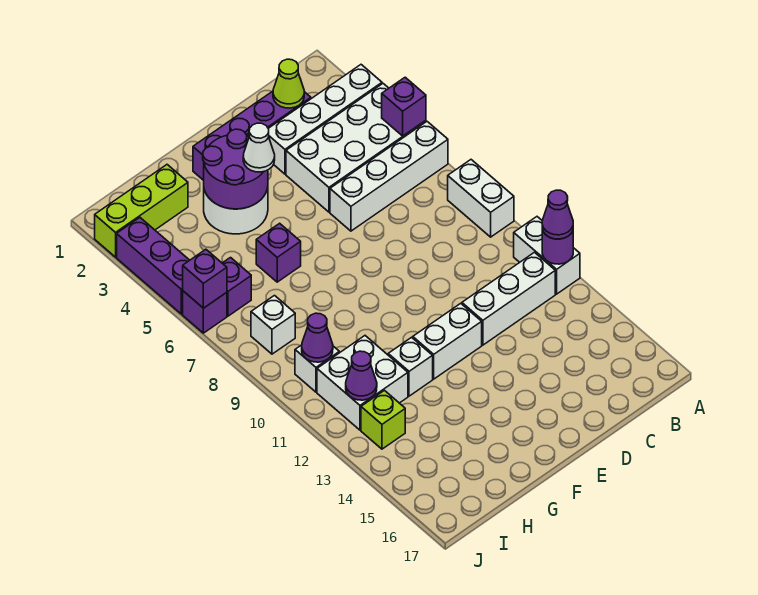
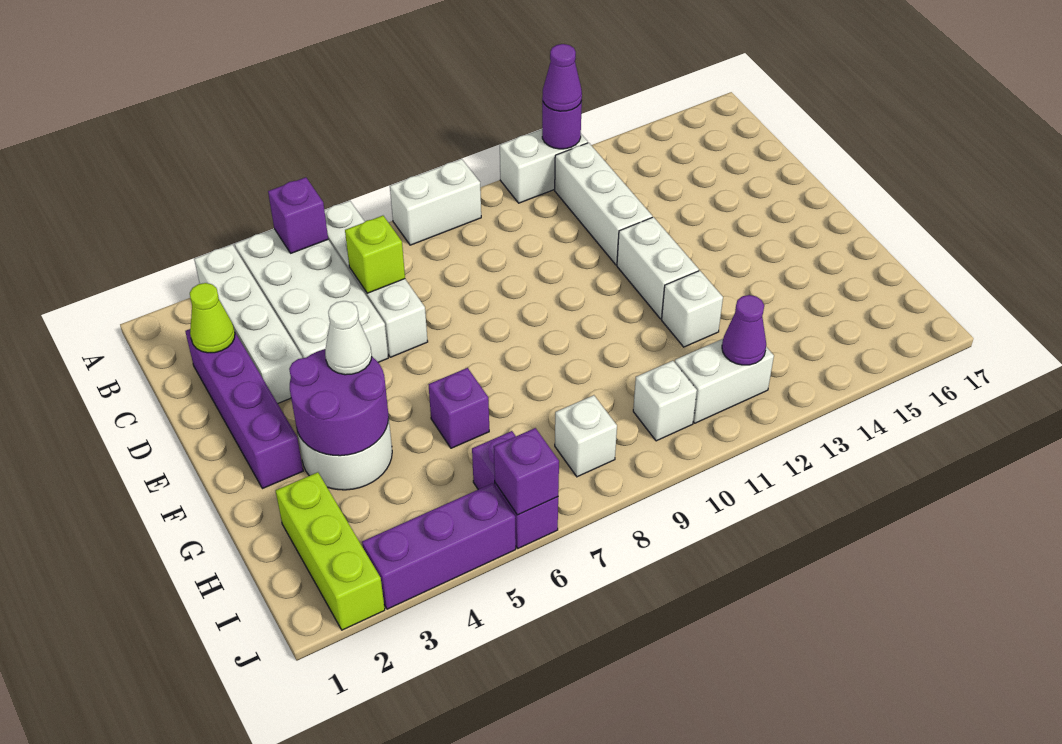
white brick H11:I12 level 1 -> white brick I11:I12 level 1
purple cone I10 level 2 -> none
lime brick I13 level 1 -> lime brick C6 level 2

